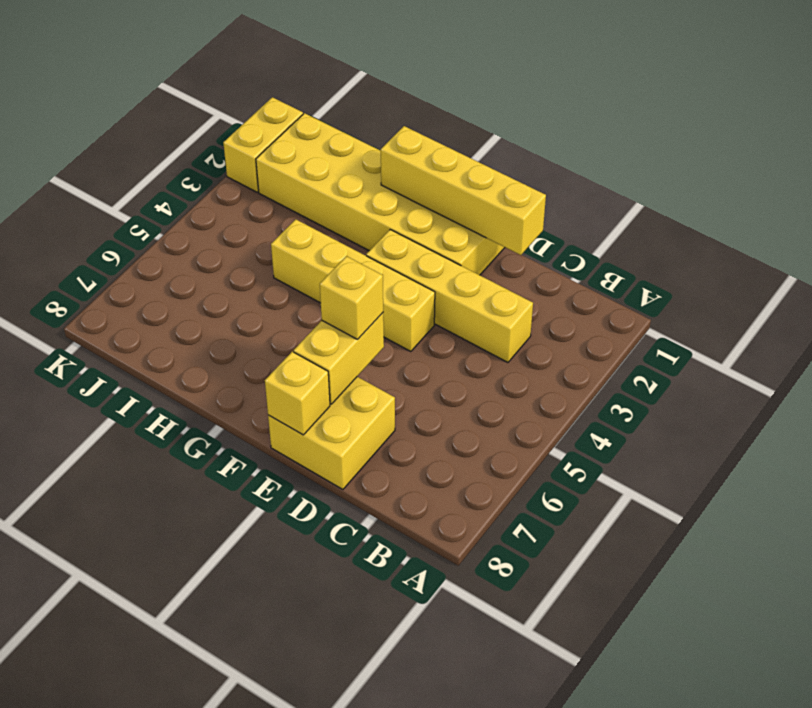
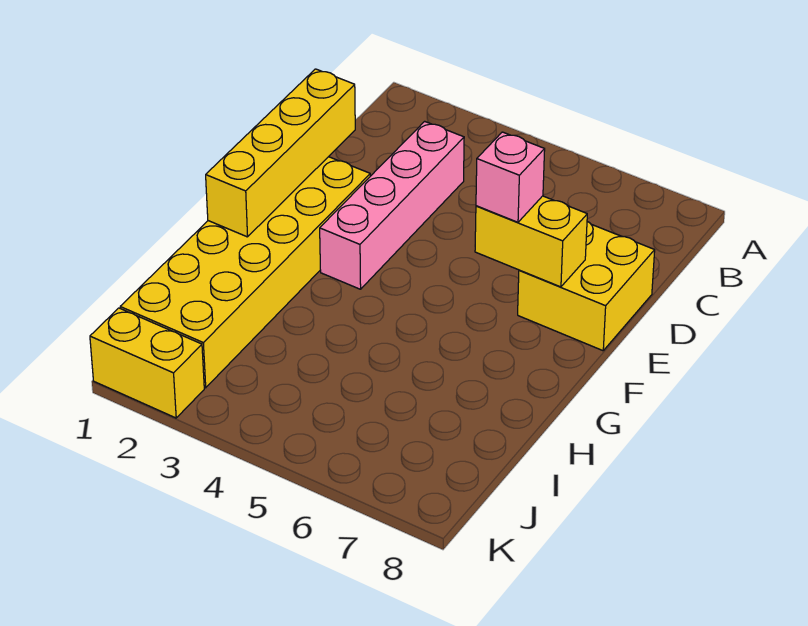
yellow brick C3:F3 level 1 -> pink brick C3:F3 level 1
yellow brick E4:H4 level 1 -> none
yellow brick E6 level 3 -> pink brick E6 level 3
yellow brick E8 level 2 -> none

